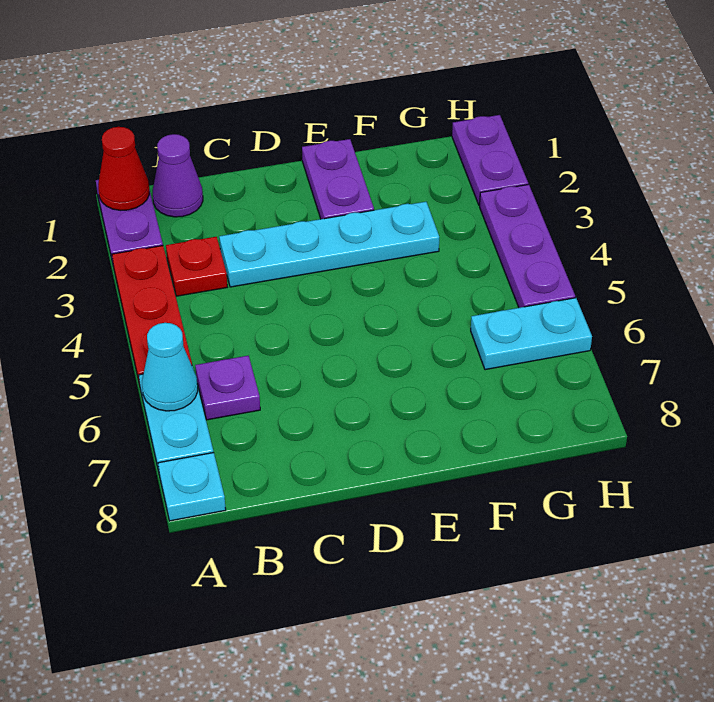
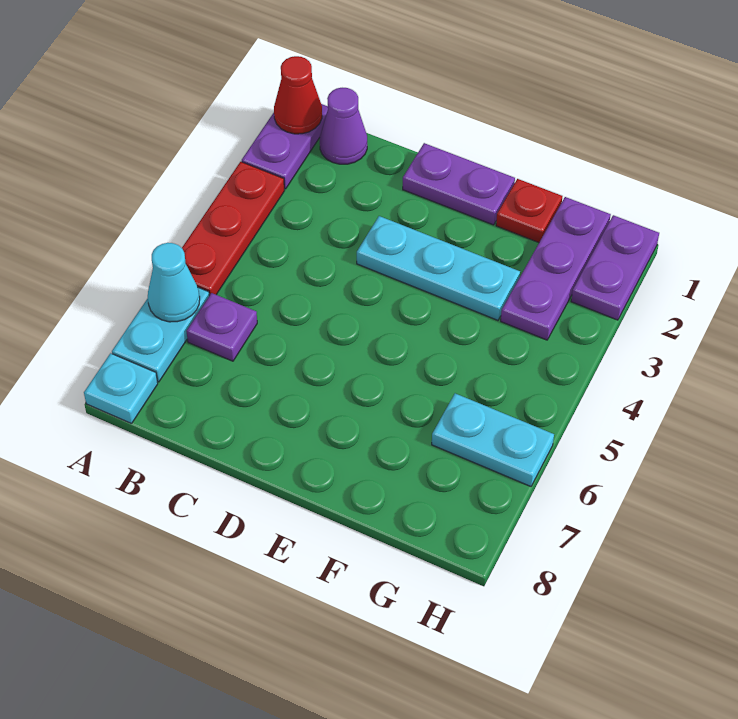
red plate B3 level 1 -> red plate F1 level 1
cyan plate C3:F3 level 1 -> cyan plate D3:F3 level 1
purple plate E1:E2 level 1 -> purple plate D1:E1 level 1
purple plate H3:H5 level 1 -> purple plate G1:G3 level 1

